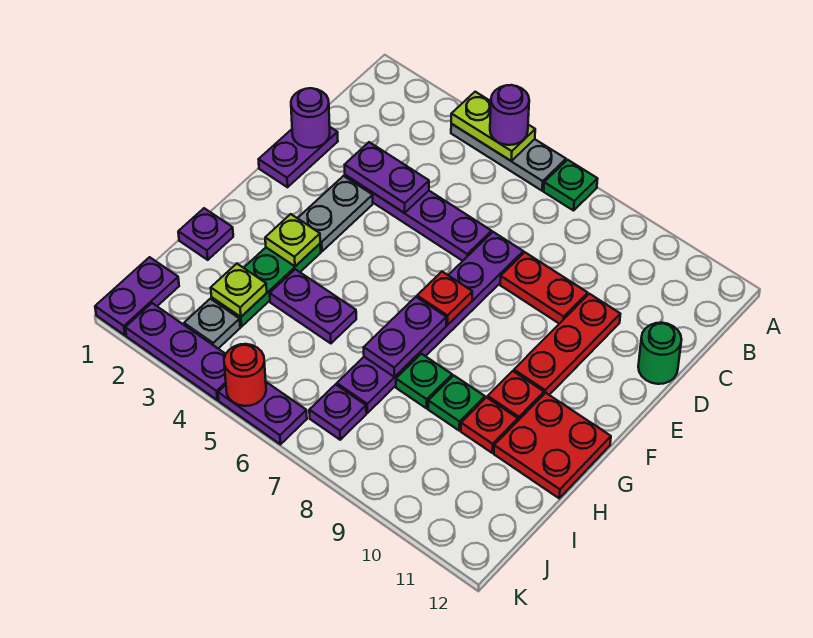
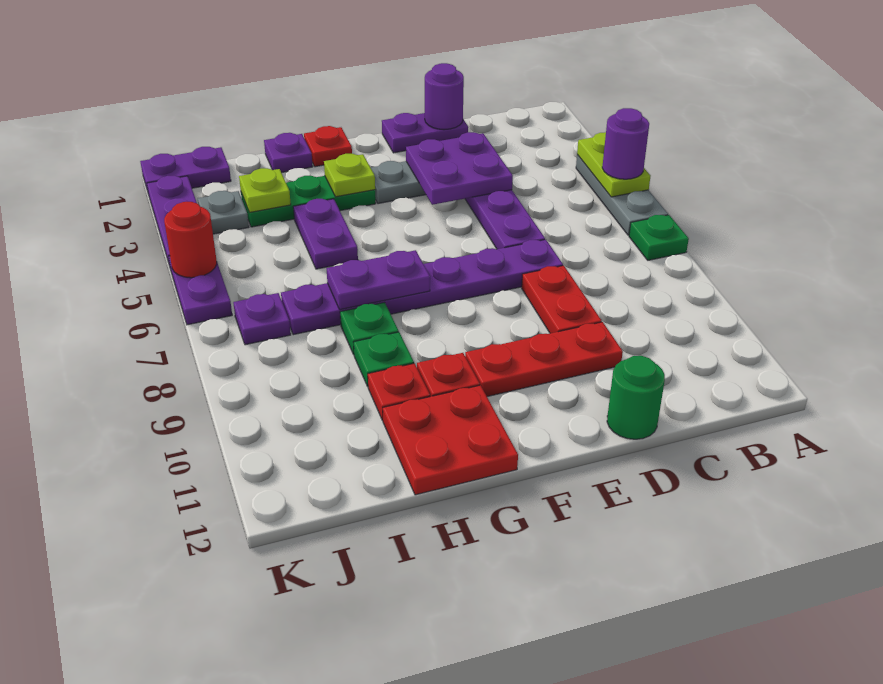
purple plate D3:D4 level 2 -> purple plate D3:E4 level 2
red plate F7 level 2 -> red plate G1 level 1

